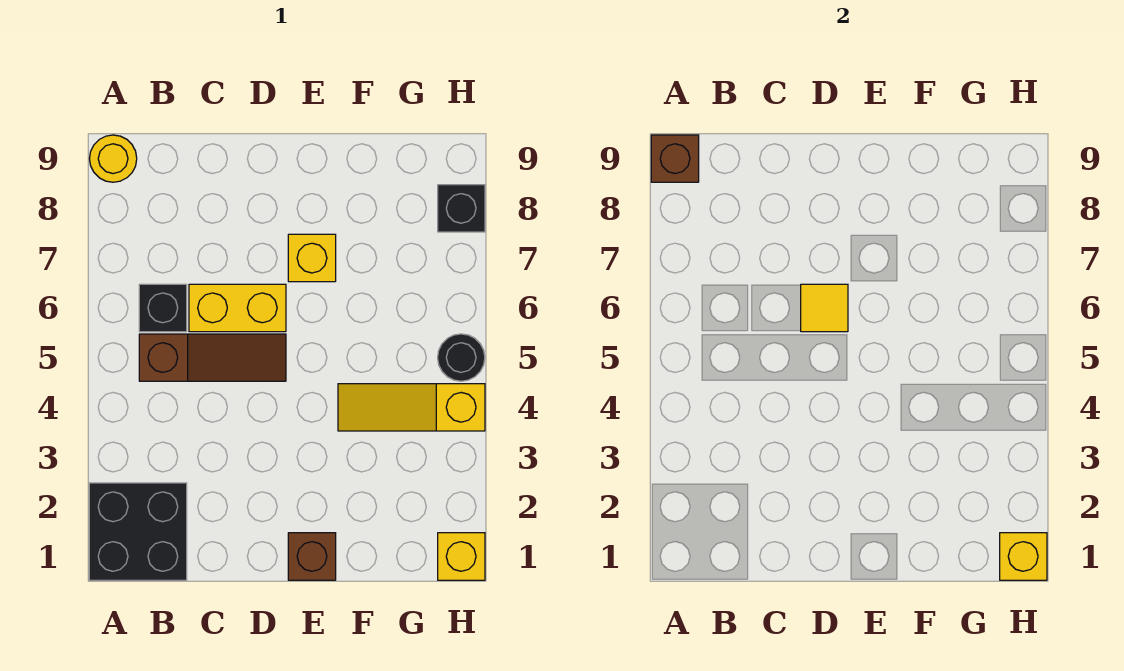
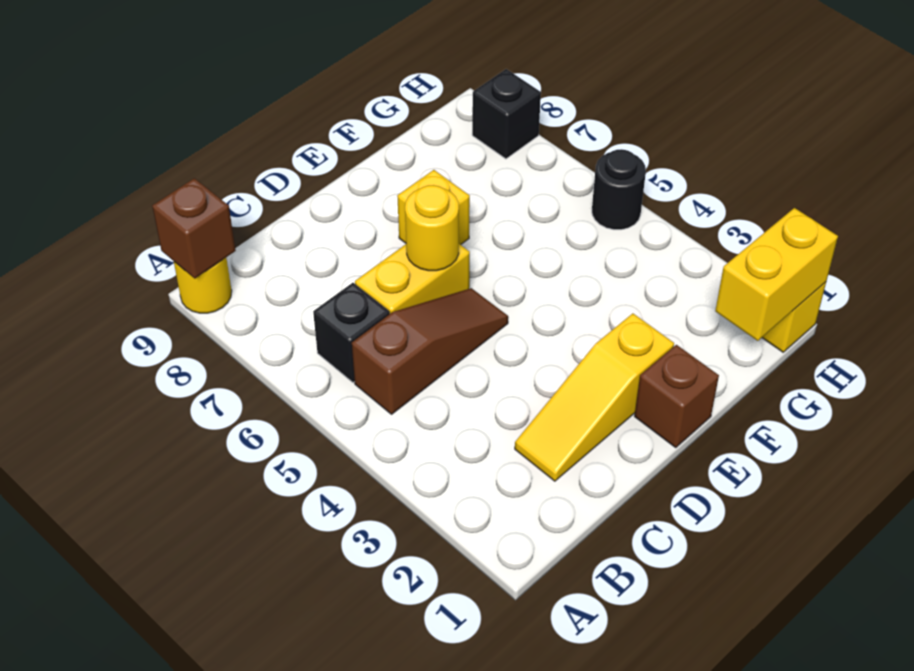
black brick A1:B2 level 1 -> none
yellow tile D6 level 2 -> yellow round brick D6 level 2
yellow slope F4:H4 level 1 top H -> yellow slope C2:E2 level 1 top E
yellow brick H1 level 2 -> yellow brick G1:H1 level 2

